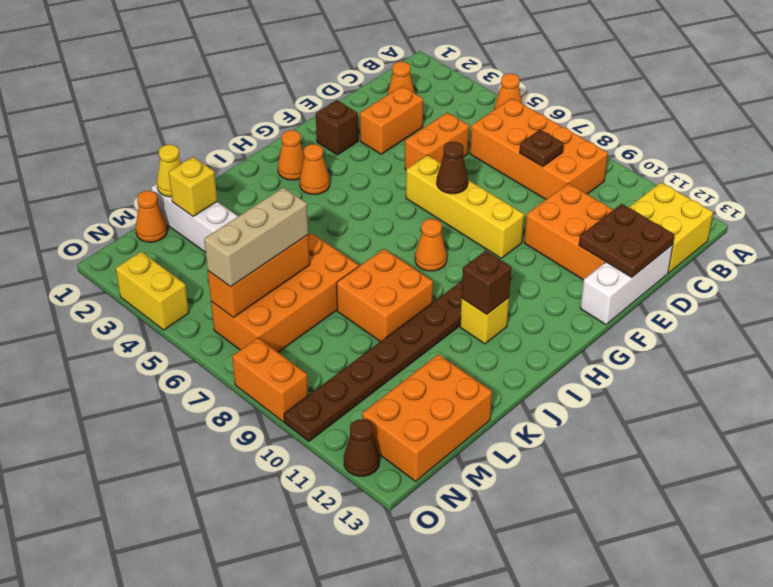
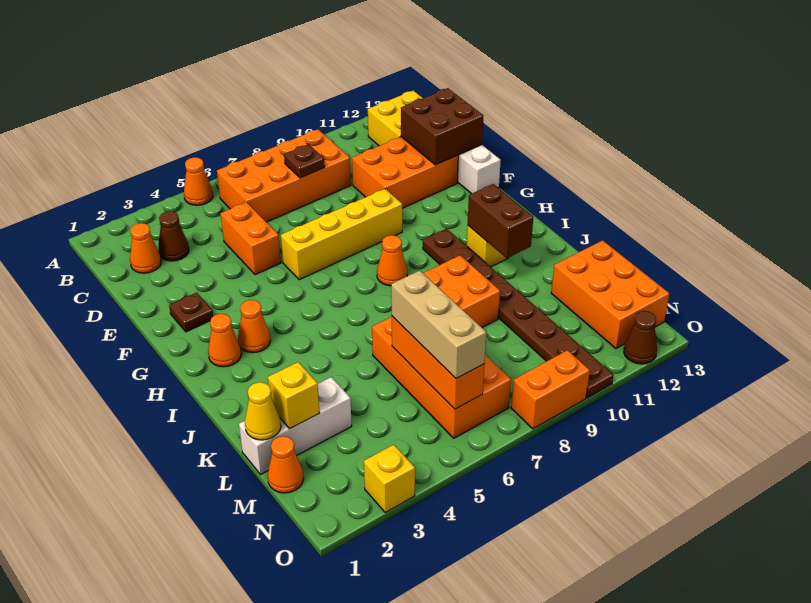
orange brick D3:E3 level 1 -> none
brown plate D12:E13 level 2 -> brown brick D12:E13 level 2
brown brick F2 level 1 -> brown plate F2 level 1
brown cone F7 level 2 -> brown cone C3 level 1
brown brick I11 level 2 -> brown brick I11:J11 level 2
yellow brick O3:O4 level 1 -> yellow brick O3 level 1

